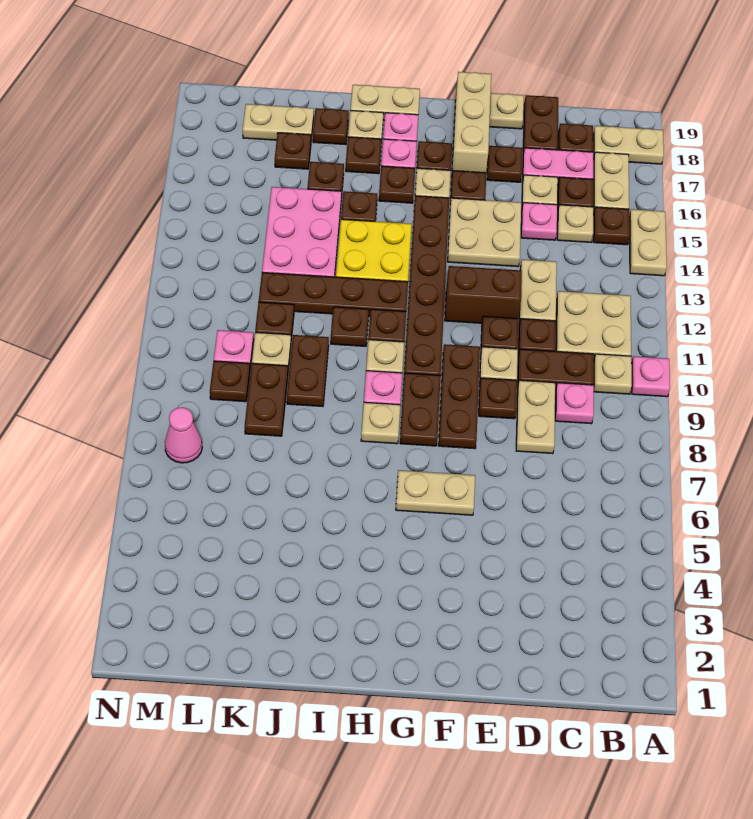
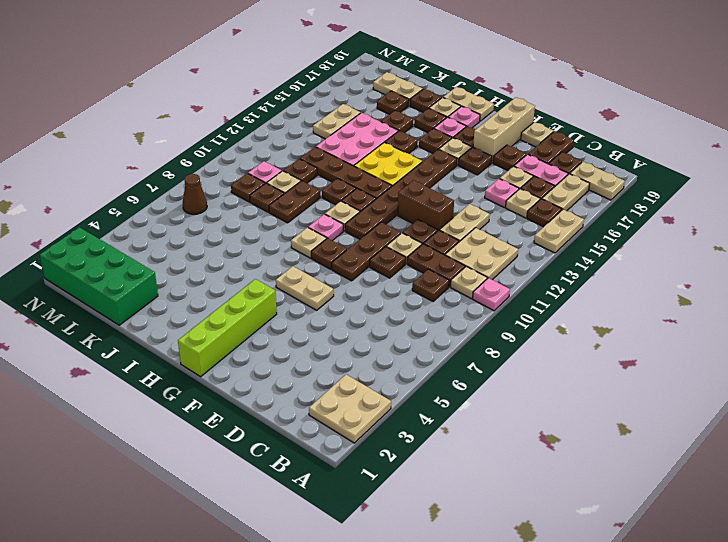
pink plate C9 level 1 -> brown plate C9 level 1
tan plate D8:D9 level 1 -> tan plate L14:L15 level 1
tan plate E14:F15 level 1 -> tan plate A2:B3 level 1
none -> lime brick G1:G4 level 1
brown plate G8:G9 level 1 -> brown plate G8 level 1
none -> green brick K1:N2 level 1
brown plate K8:K9 level 1 -> brown plate K9 level 1
pink cone M7 level 1 -> brown cone M7 level 1

